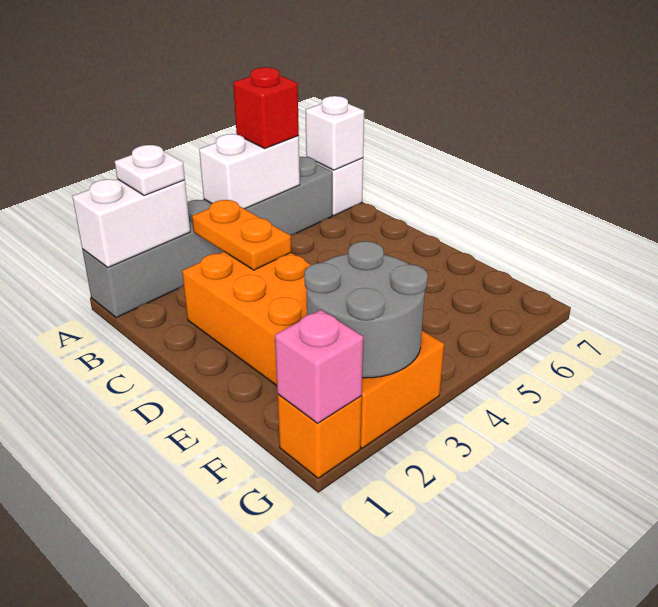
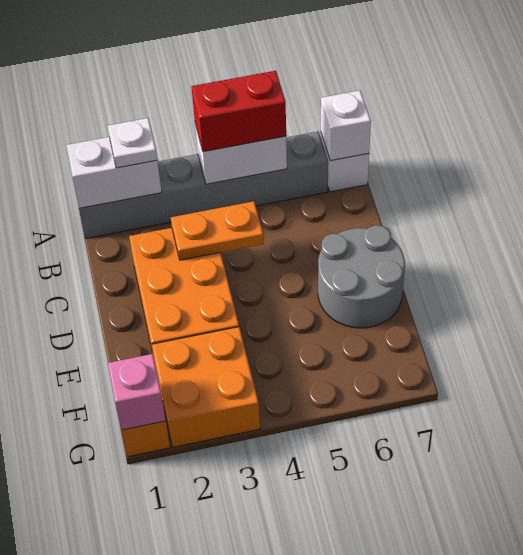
red brick A5 level 3 -> red brick A4:A5 level 3
orange plate B3:C3 level 2 -> orange plate C3:C4 level 2
grey round brick F2:G3 level 2 -> grey round brick D6:E7 level 1

